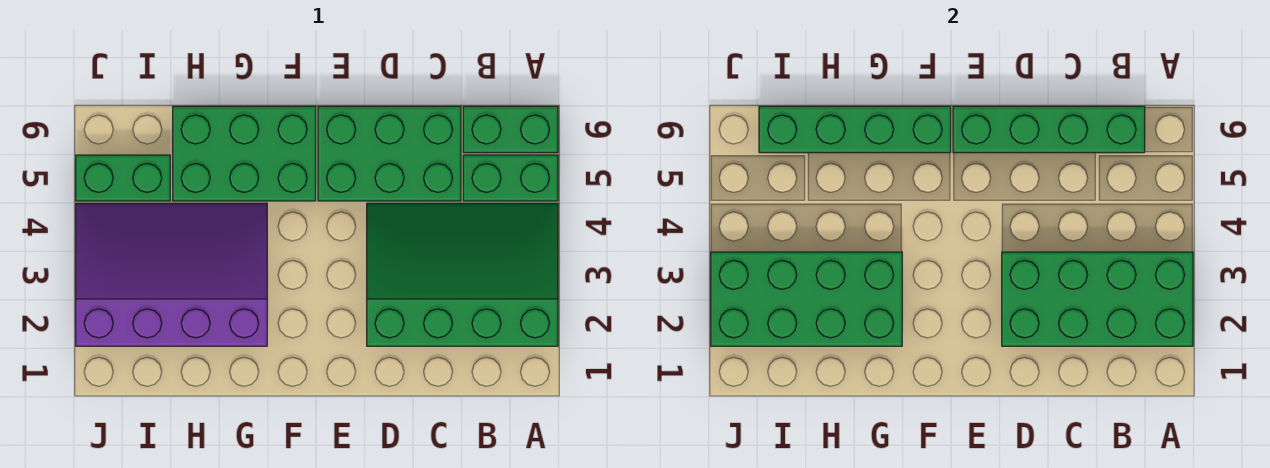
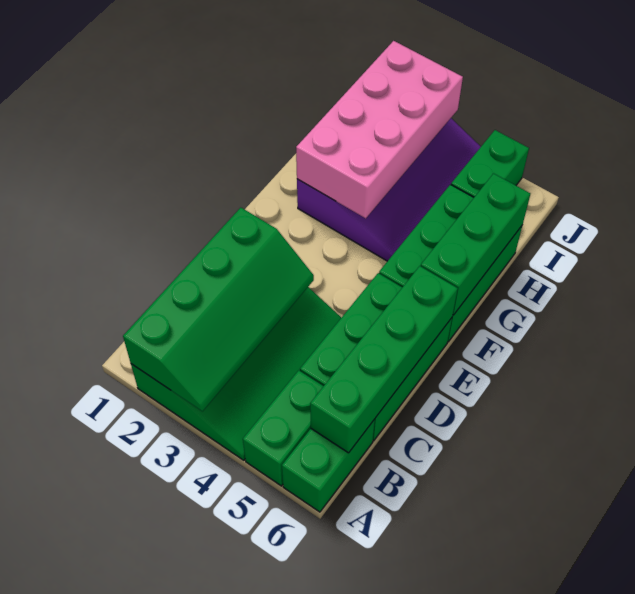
green brick A2:D3 level 2 -> green slope A2:D3 level 2 top 2
green brick F6:I6 level 2 -> green brick F6:H6 level 2
green brick G2:J3 level 2 -> pink brick G2:J3 level 2

